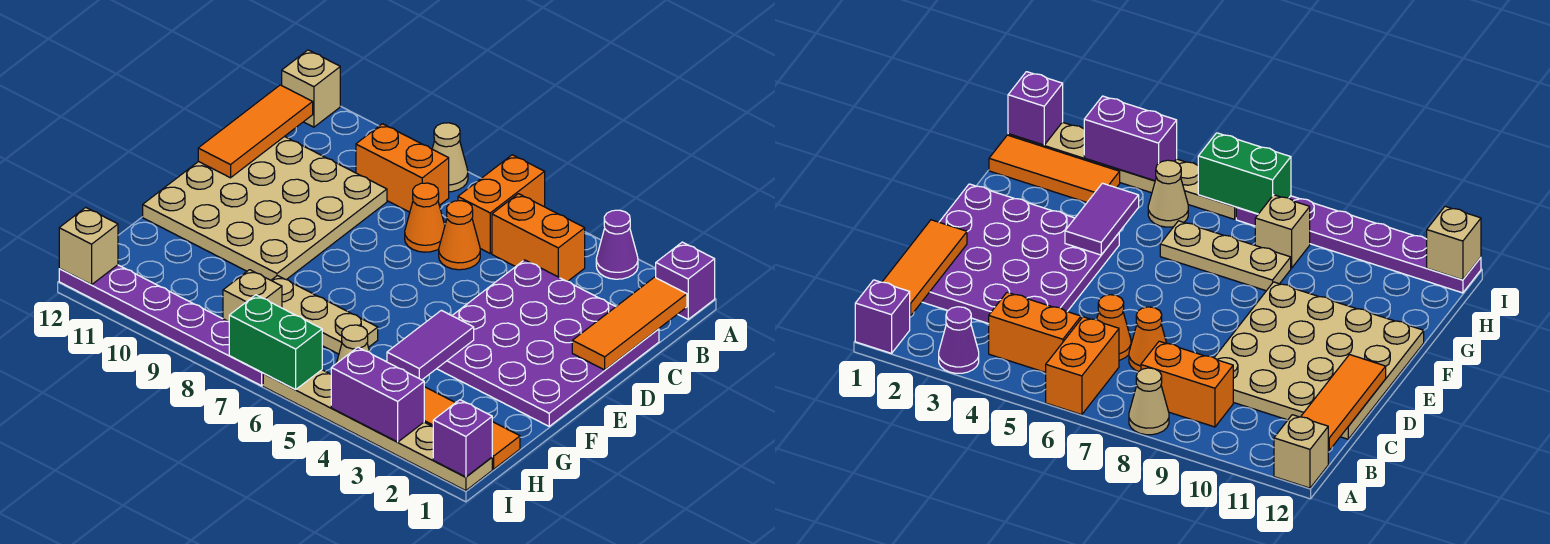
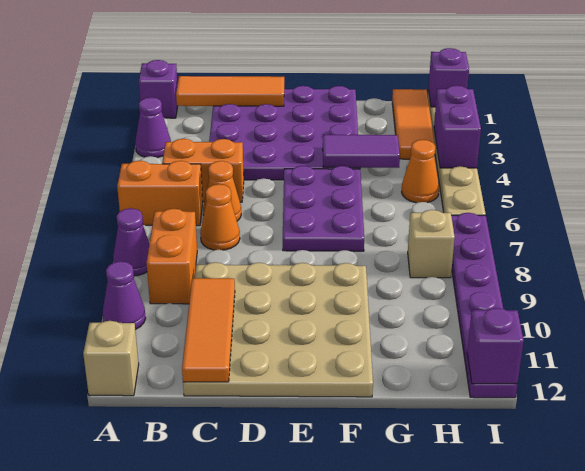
tan cone A8 level 1 -> purple cone A8 level 1
none -> purple cone A10 level 1
orange brick B4:B5 level 1 -> orange brick B5:C5 level 1
orange tile B12:D12 level 2 -> orange tile C10:C12 level 2
none -> purple plate E5:F7 level 1
tan plate G6:G8 level 1 -> none
tan cone H5 level 1 -> orange cone H5 level 1
green brick I6:I7 level 2 -> none
tan brick I12 level 2 -> purple brick I12 level 2

